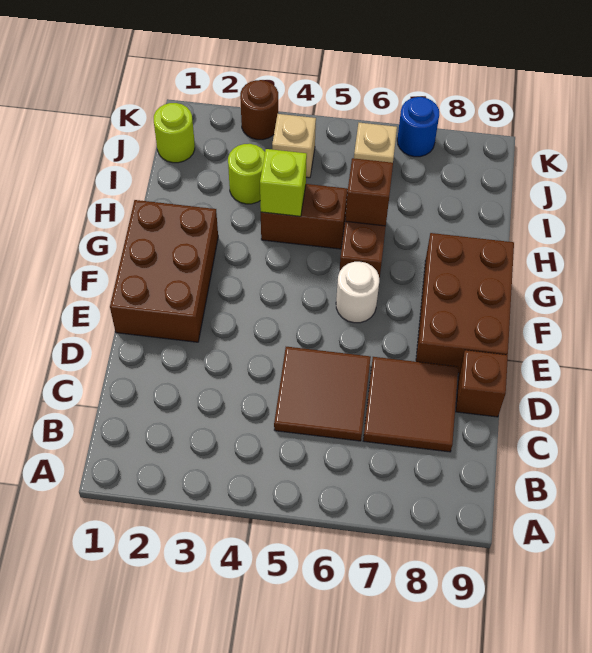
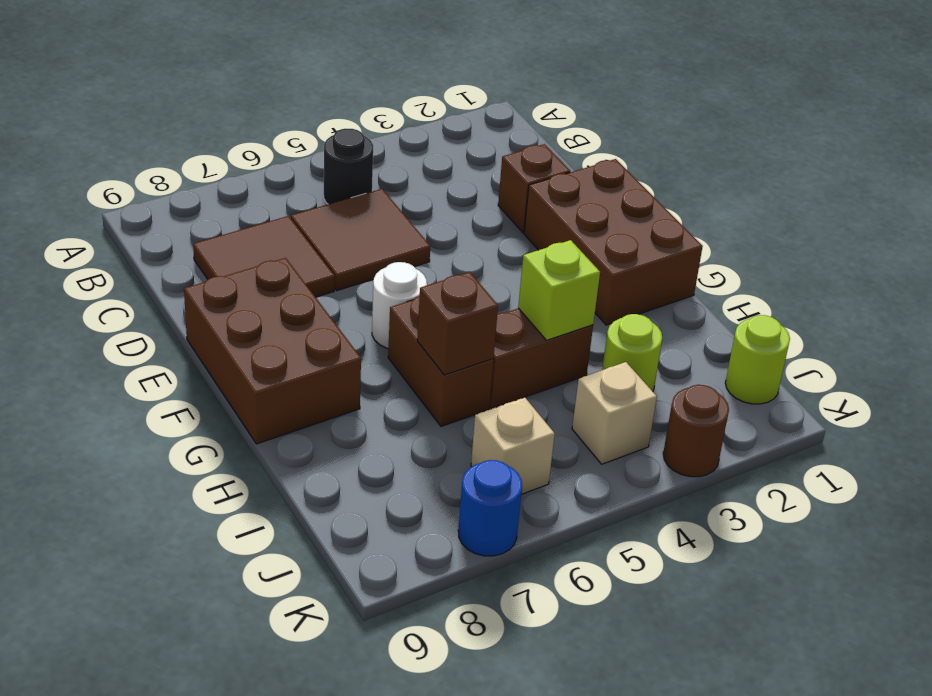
none -> black round brick B5 level 1
brown brick D9 level 1 -> brown brick D2 level 1

